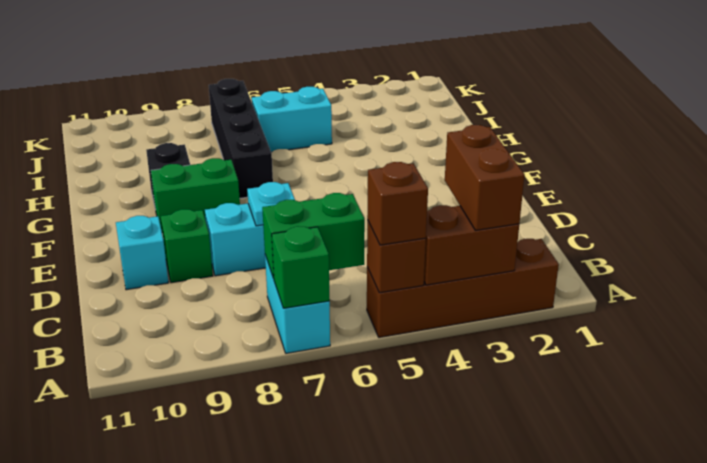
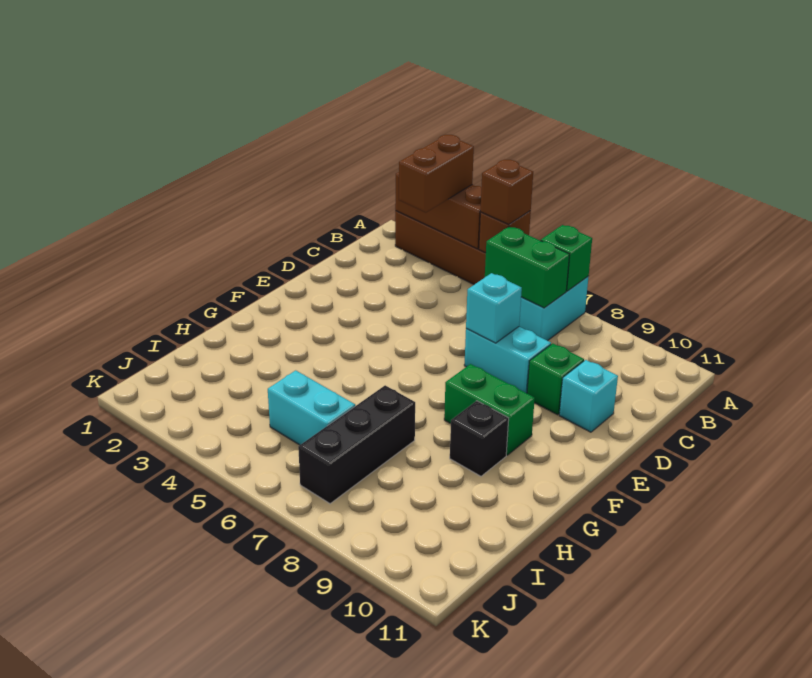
brown brick A3:A4 level 2 -> brown brick A2:A4 level 2
cyan plate D7 level 2 -> cyan brick D7 level 2
black brick G7:J7 level 1 -> black brick H7:J7 level 1

